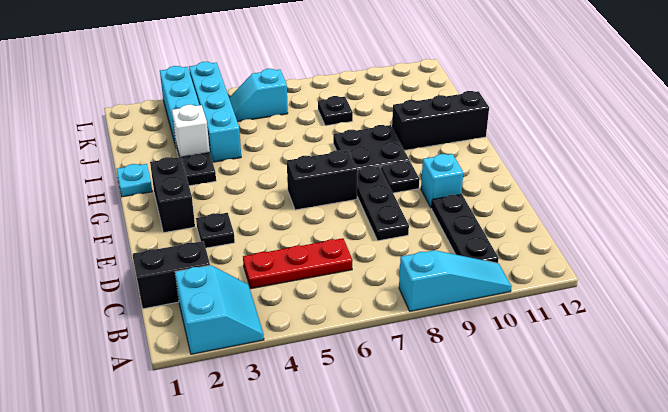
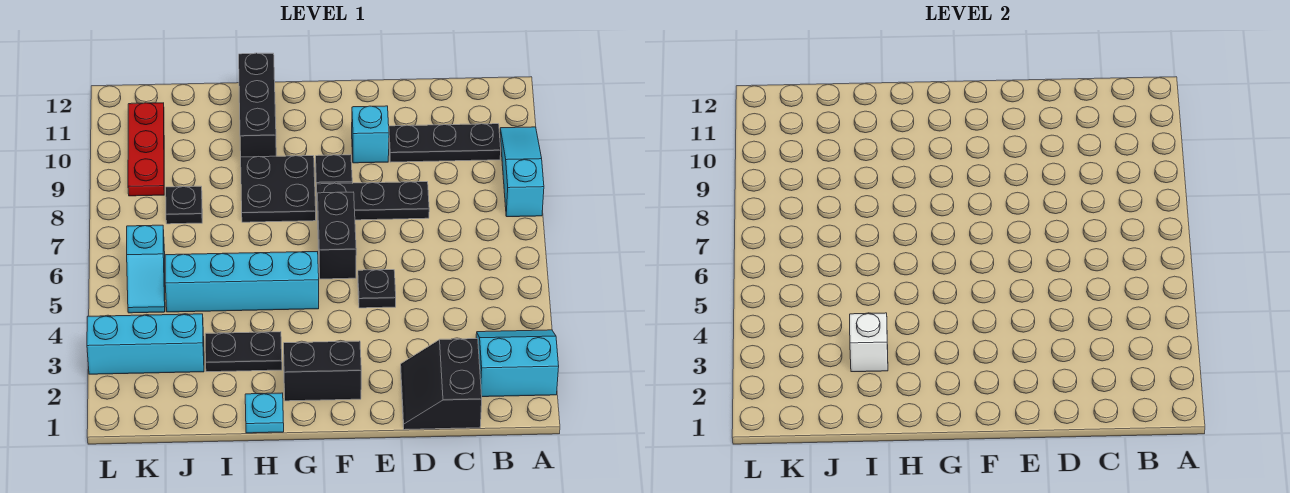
red plate C4:C6 level 1 -> red plate K9:K11 level 1
black plate E3 level 1 -> black plate E5 level 1
cyan brick I4:L4 level 1 -> cyan brick G5:J5 level 1

